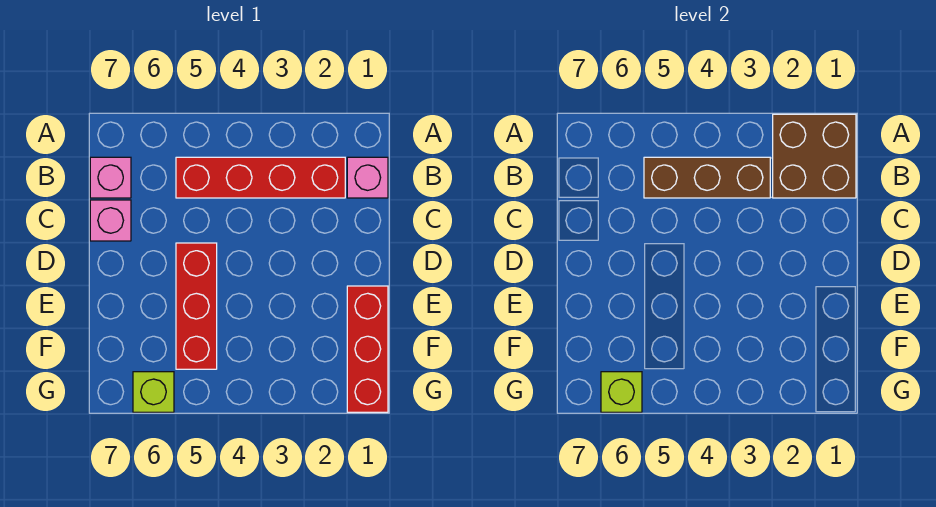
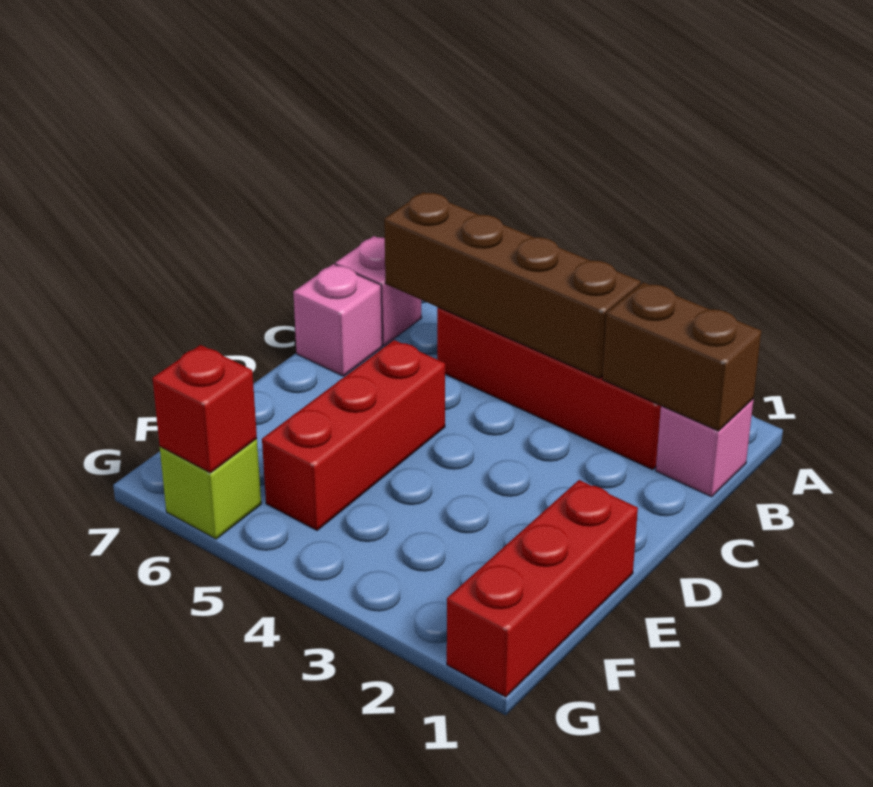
brown brick A1:B2 level 2 -> brown brick B1:B2 level 2
brown brick B3:B5 level 2 -> brown brick B3:B6 level 2
lime brick G6 level 2 -> red brick G6 level 2

